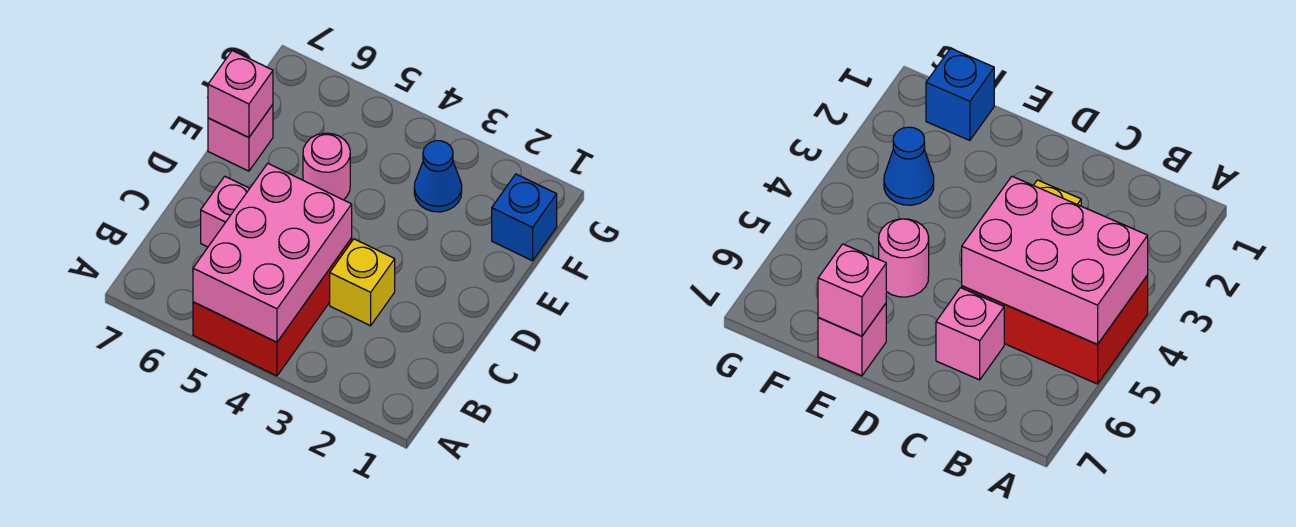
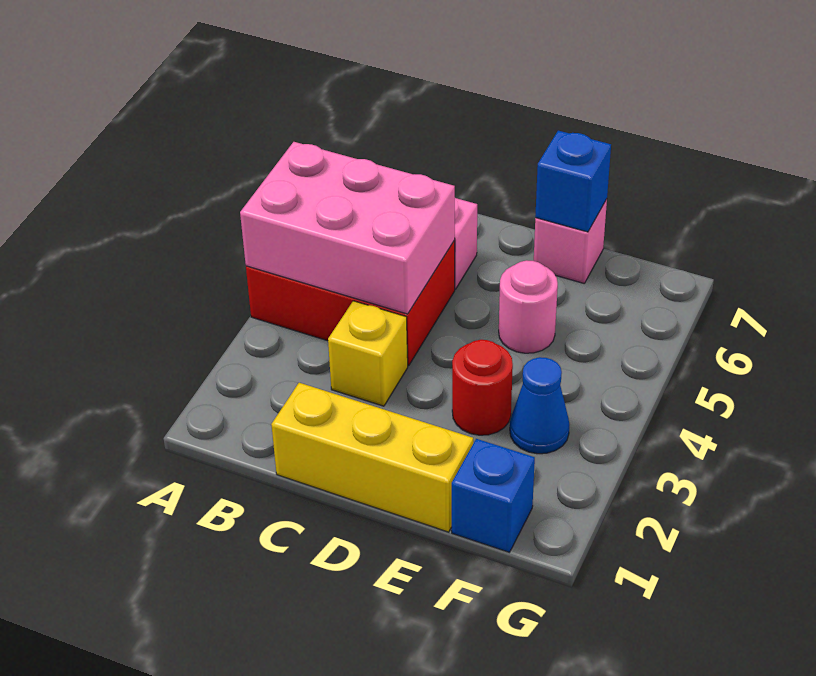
none -> yellow brick C1:E1 level 1
none -> red round brick E3 level 1
pink brick E7 level 2 -> blue brick E7 level 2

